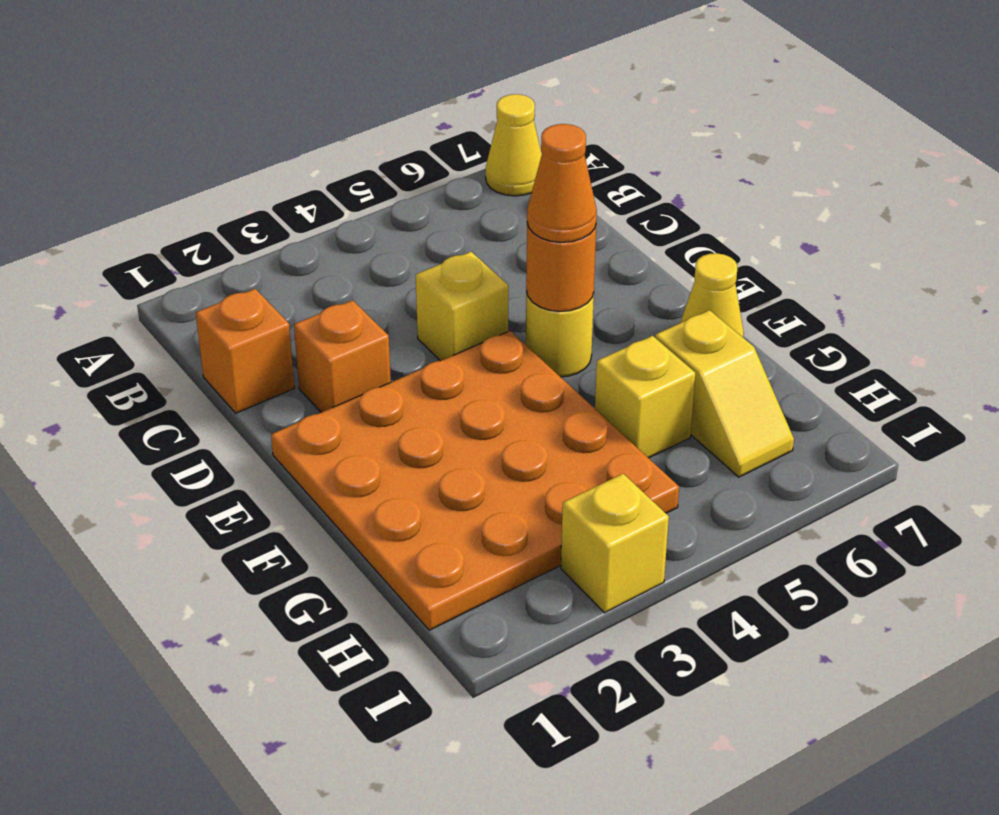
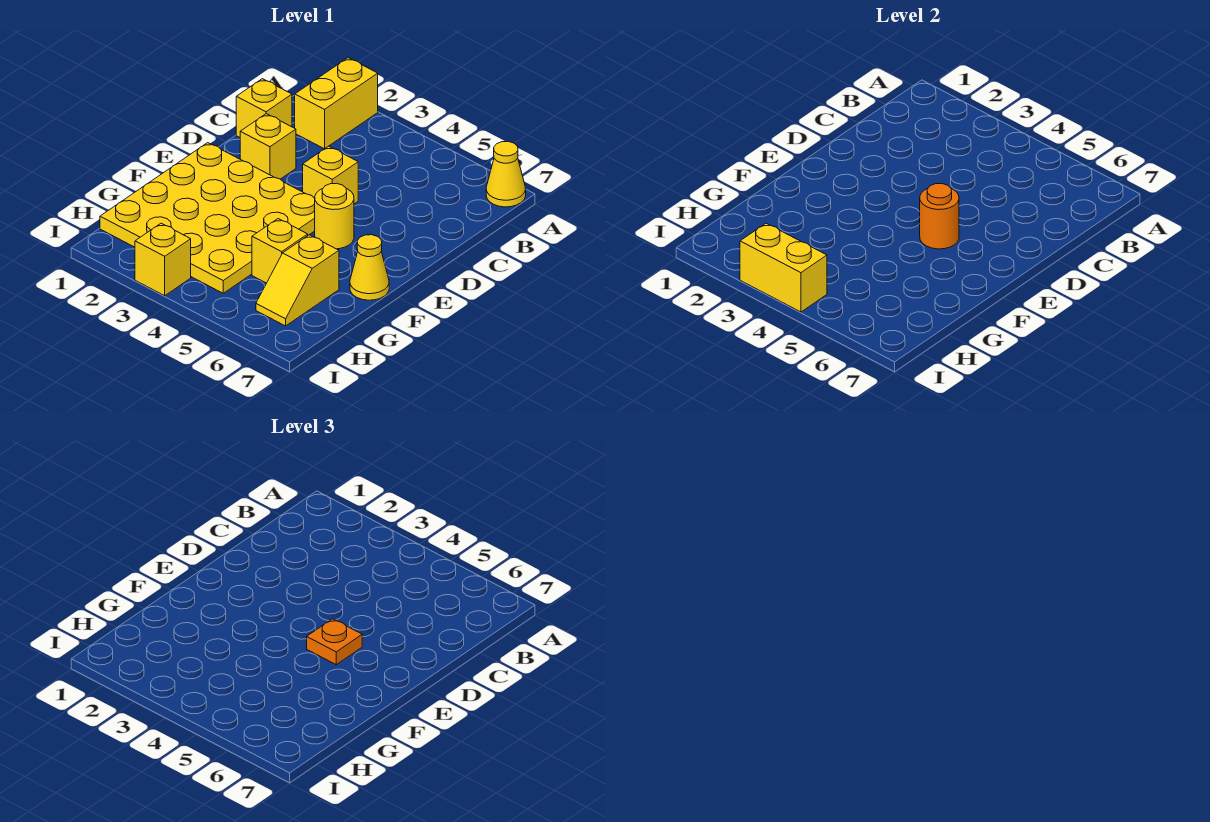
none -> yellow brick A2:B2 level 1
orange brick C1 level 1 -> yellow brick C1 level 1
orange brick D2 level 1 -> yellow brick D2 level 1
orange plate E1:H4 level 1 -> yellow plate E1:H4 level 1
orange cone E5 level 3 -> orange plate E5 level 3
none -> yellow brick I3:I4 level 2

